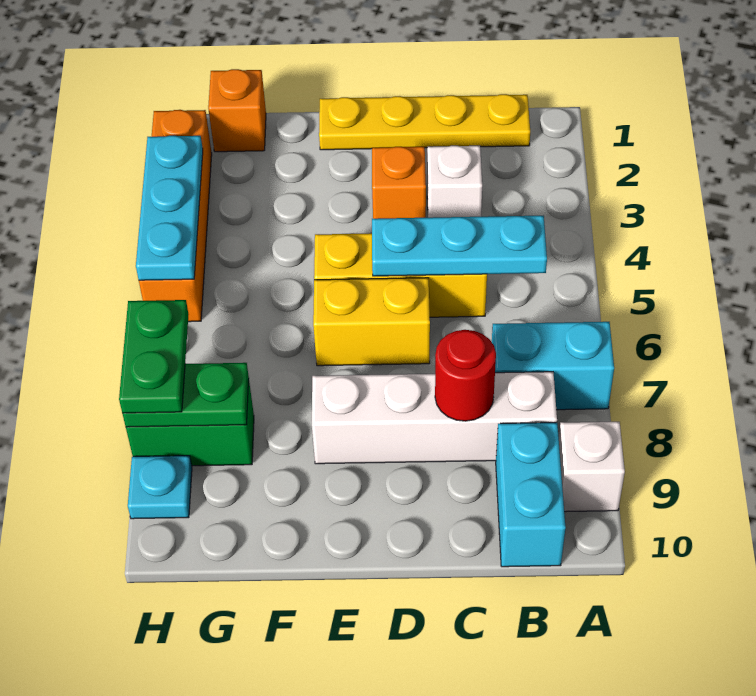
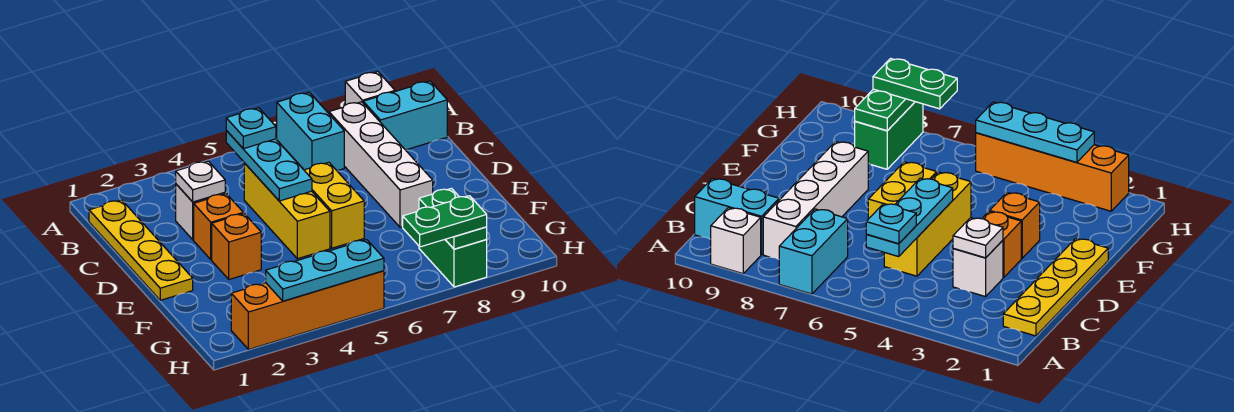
none -> white plate C3 level 2
red round brick C8 level 2 -> none
orange brick G1 level 1 -> orange brick E3 level 1
cyan plate H9 level 1 -> cyan plate B5 level 3

